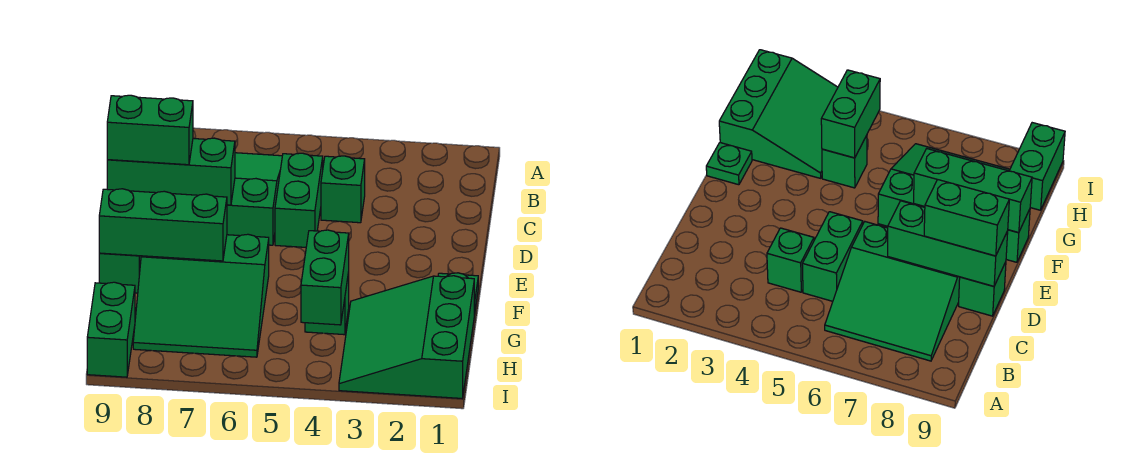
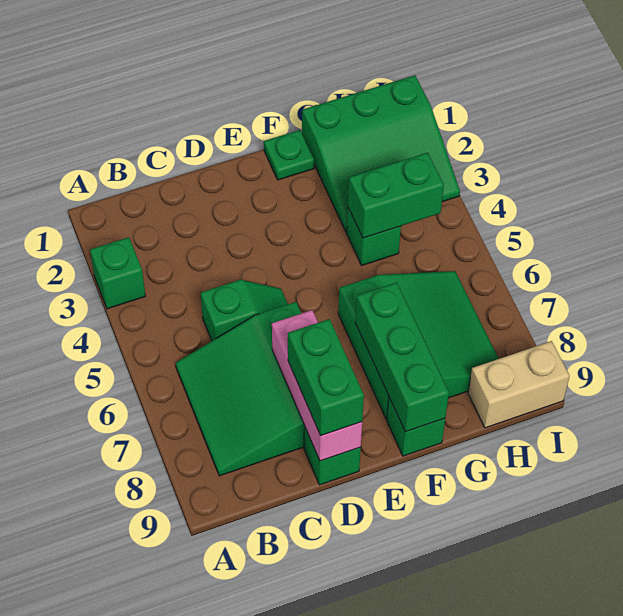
green brick C4 level 1 -> green brick A3 level 1
green brick C5:D5 level 1 -> green slope C5:D5 level 1 top C
green brick D7:D9 level 2 -> pink brick D7:D9 level 2
green brick H9:I9 level 1 -> tan brick H9:I9 level 1

